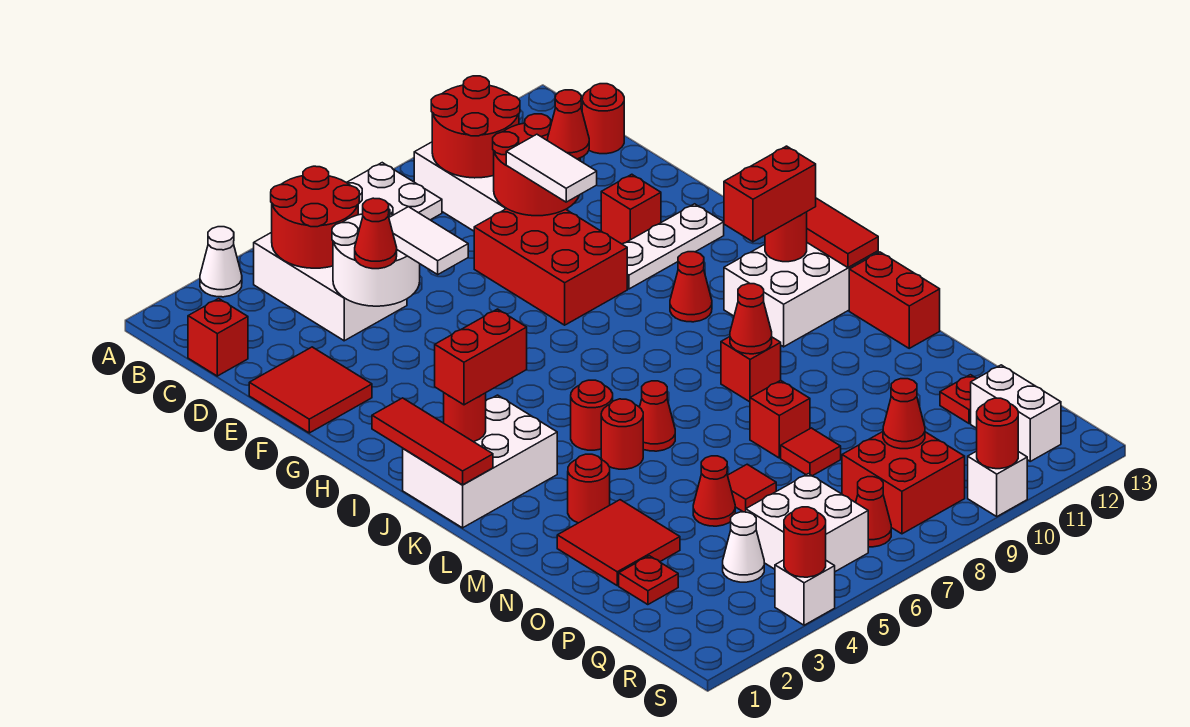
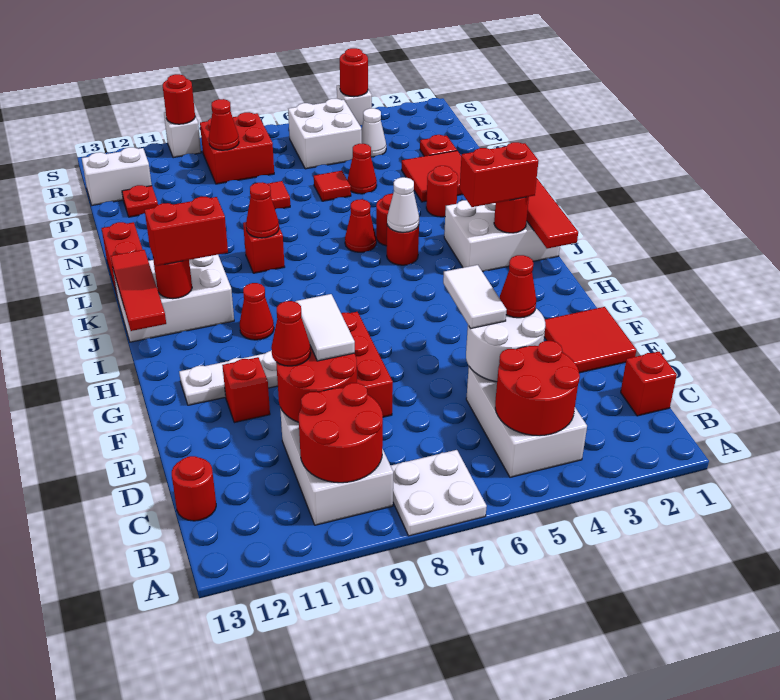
white cone A3 level 1 -> white cone K5 level 2
red brick N8 level 1 -> none
white brick Q12:R12 level 1 -> white brick Q12:Q13 level 1
red cone R7 level 1 -> none

